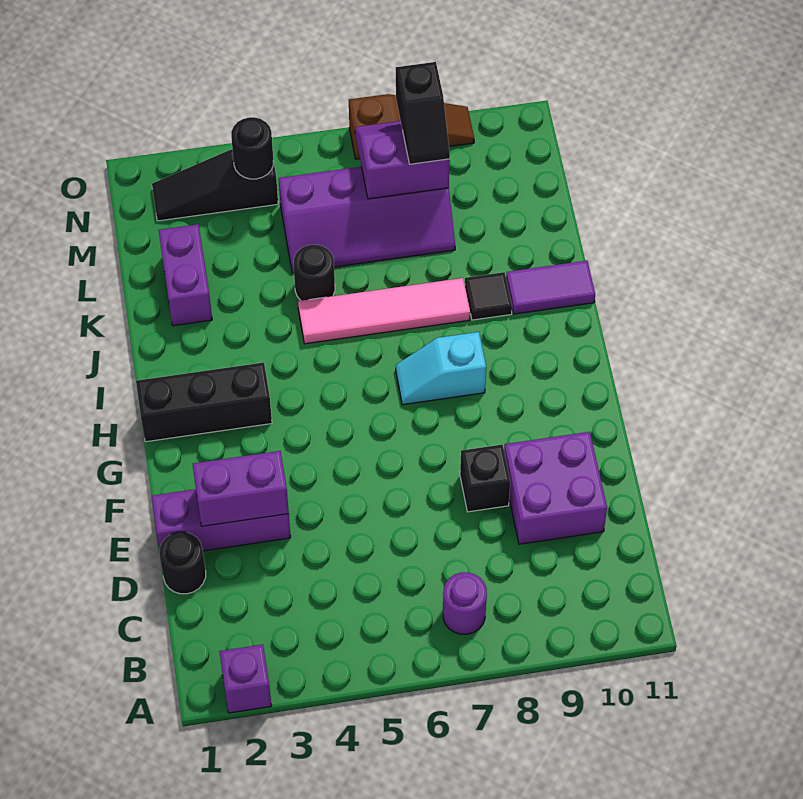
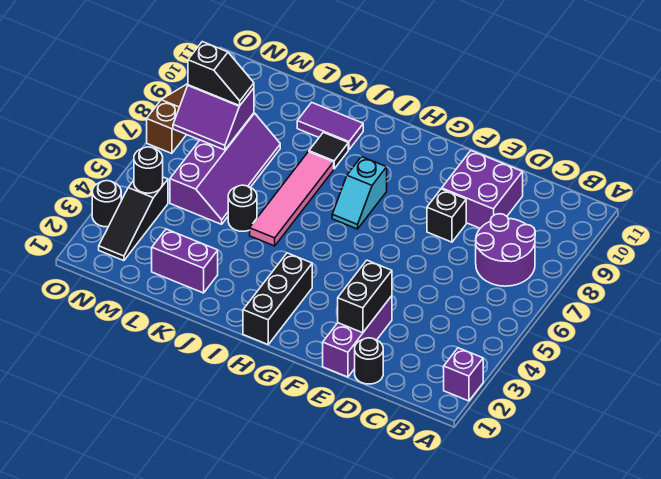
purple round brick B7 level 1 -> purple round brick B7:C8 level 1
purple brick E2:E3 level 2 -> black brick E2:E3 level 2
purple tile J10:J11 level 1 -> purple tile J10:K10 level 1
purple slope M7:N8 level 2 top M -> purple slope M7:N8 level 2 top 8
none -> black round brick O3 level 1

